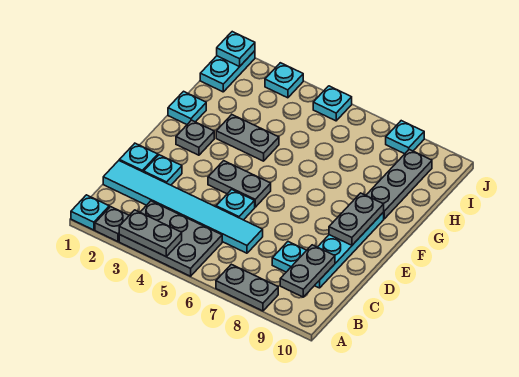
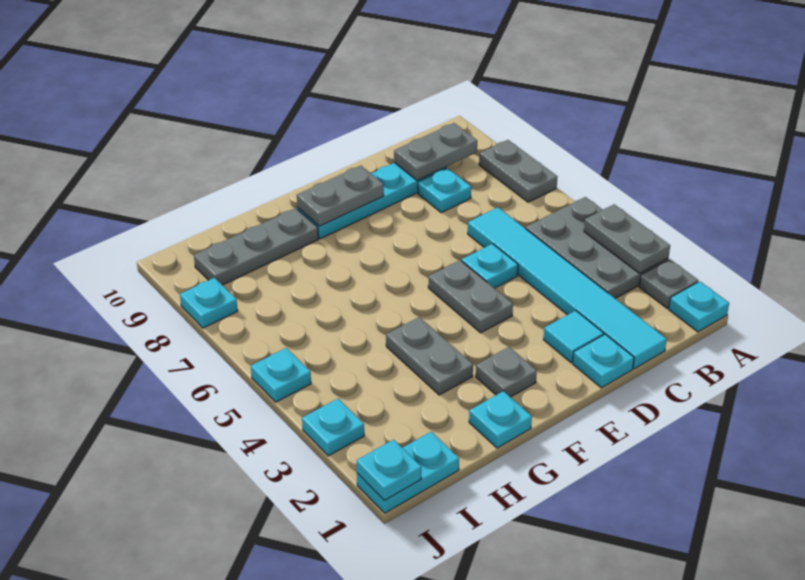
cyan plate D2 level 1 -> cyan tile D2 level 1

